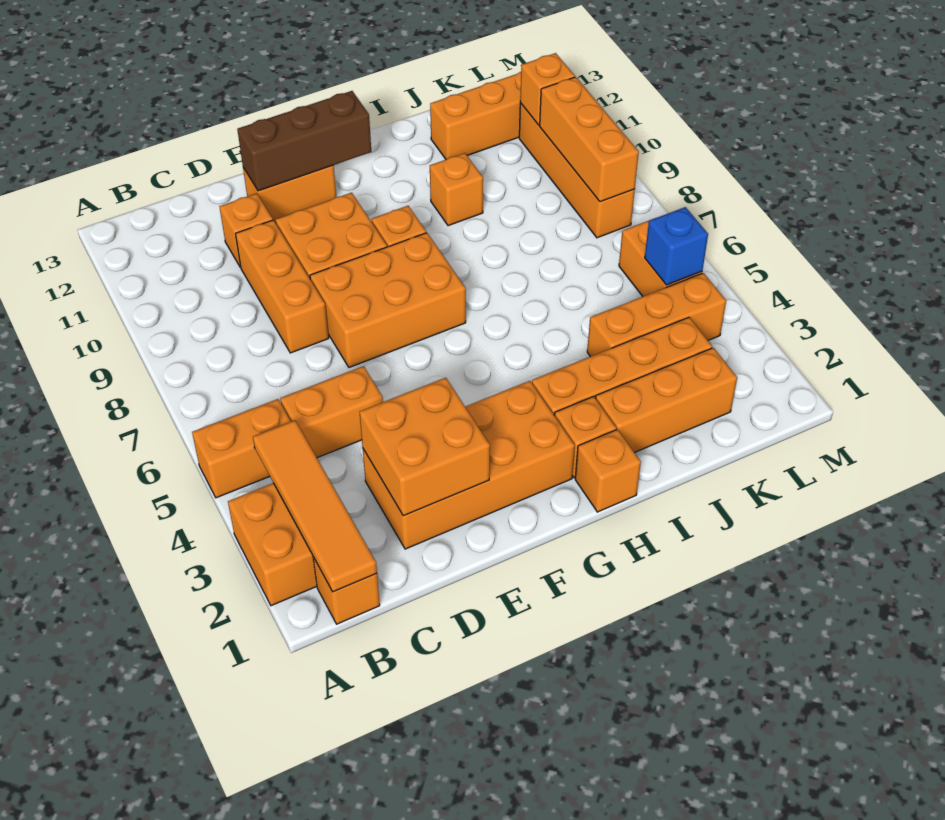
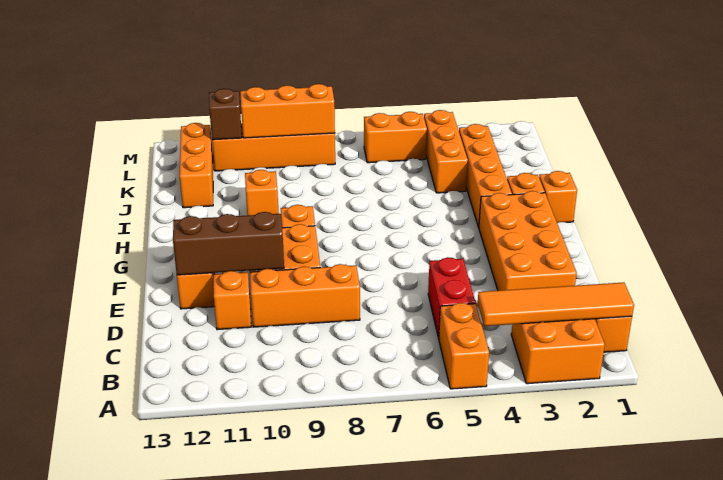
orange brick C5:D5 level 1 -> red brick C5:D5 level 1
orange brick D2:E3 level 2 -> none
orange brick E7:G8 level 1 -> none
brown brick E12:G12 level 2 -> brown brick E10:E12 level 2
orange brick I2:K2 level 1 -> none
blue brick L5 level 2 -> none
orange brick L11 level 2 -> brown brick L11 level 2

